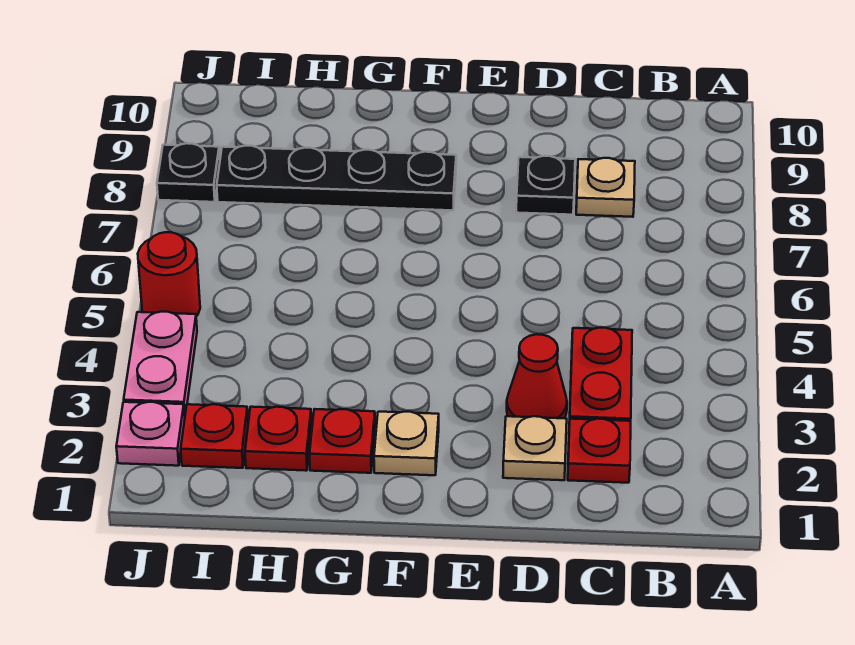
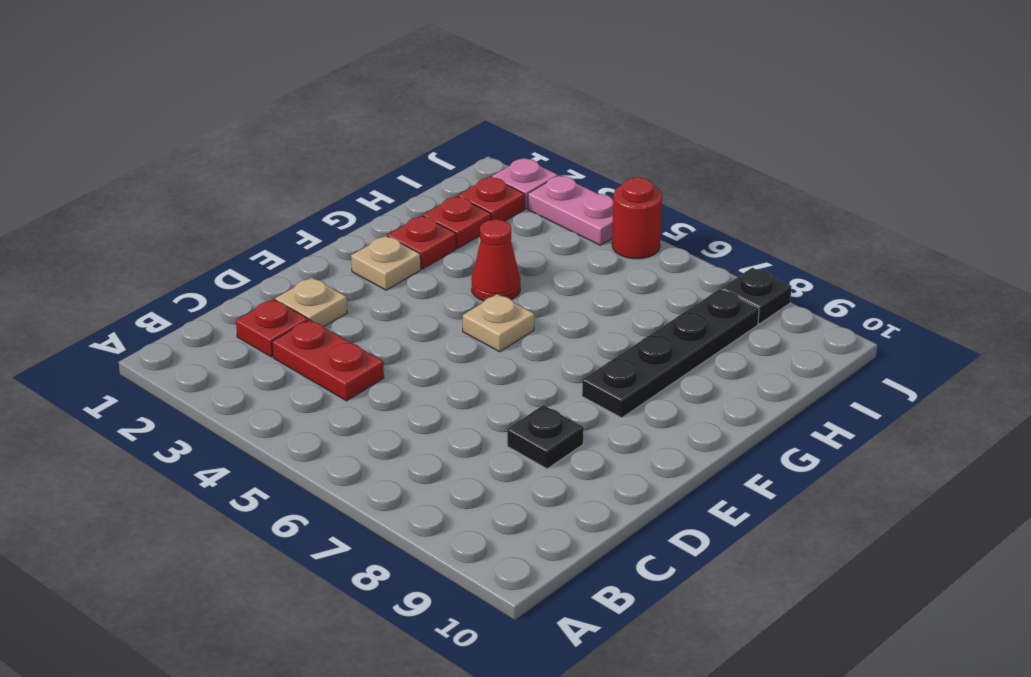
tan plate C8 level 1 -> tan plate F5 level 1
red cone D3 level 1 -> red cone G4 level 1

